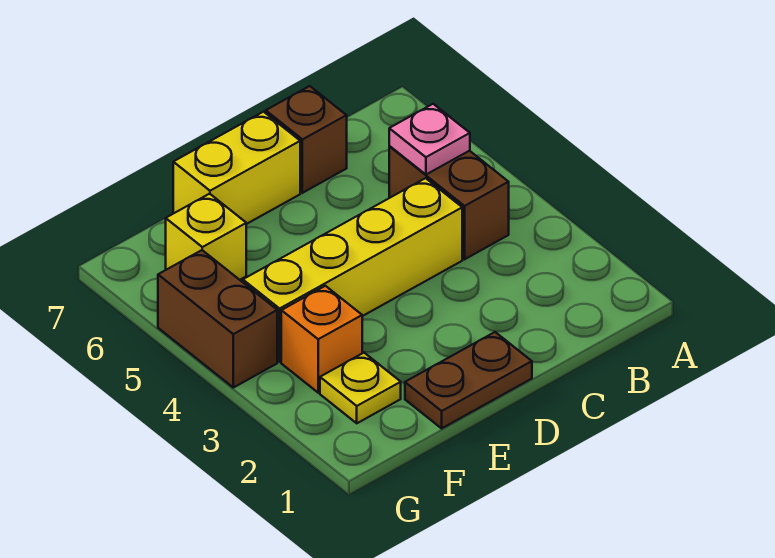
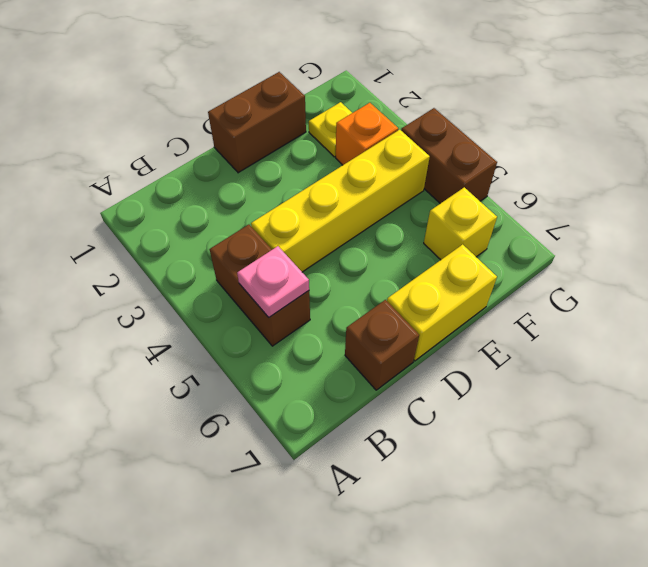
brown plate D1:E1 level 1 -> brown brick D1:E1 level 1

